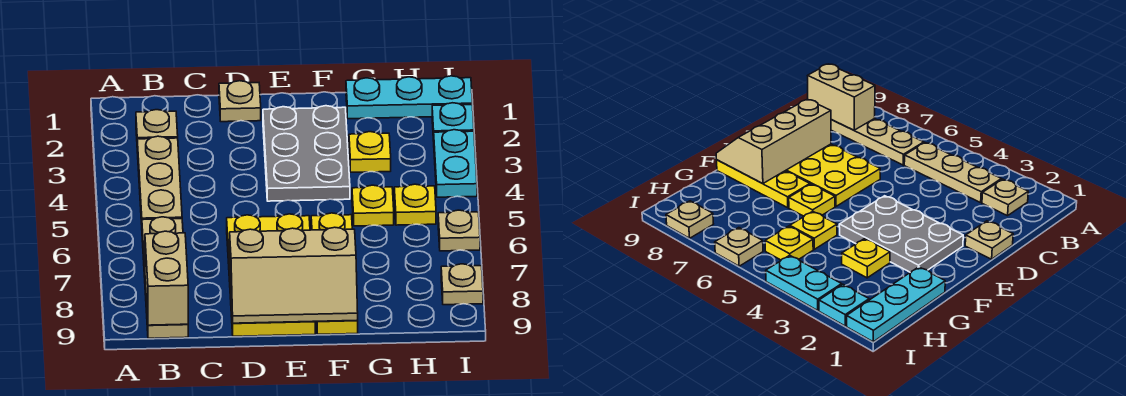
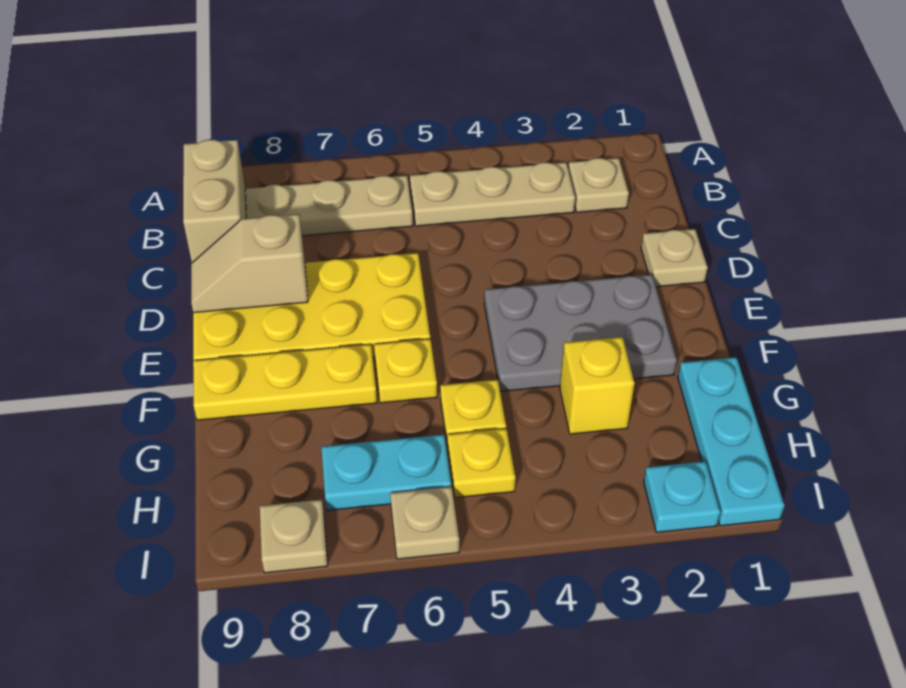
tan brick B8:B9 level 2 -> tan brick B9:C9 level 2
tan slope D8:F9 level 2 top 8 -> tan slope D8:D9 level 2 top 8
yellow plate G3 level 1 -> yellow brick G3 level 1
cyan plate I3:I4 level 1 -> cyan plate H6:H7 level 1

